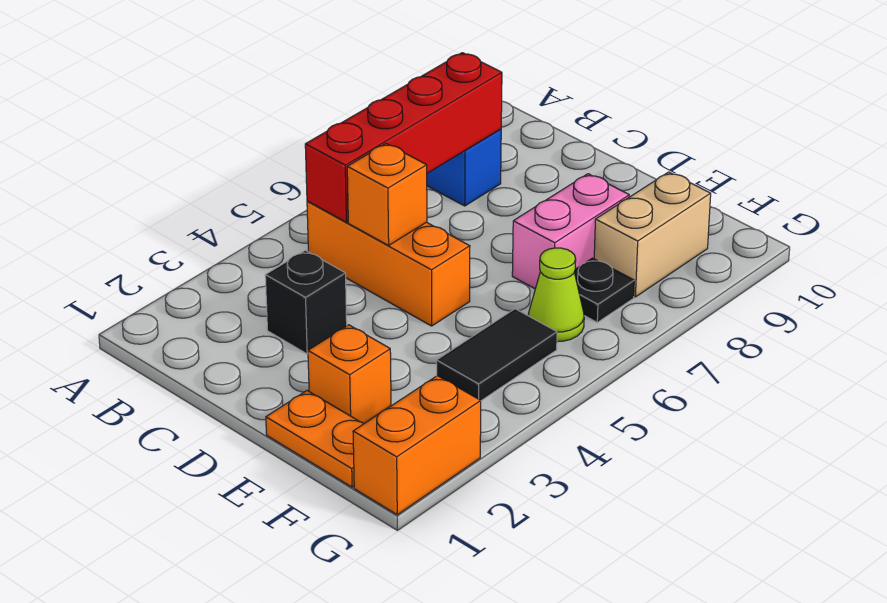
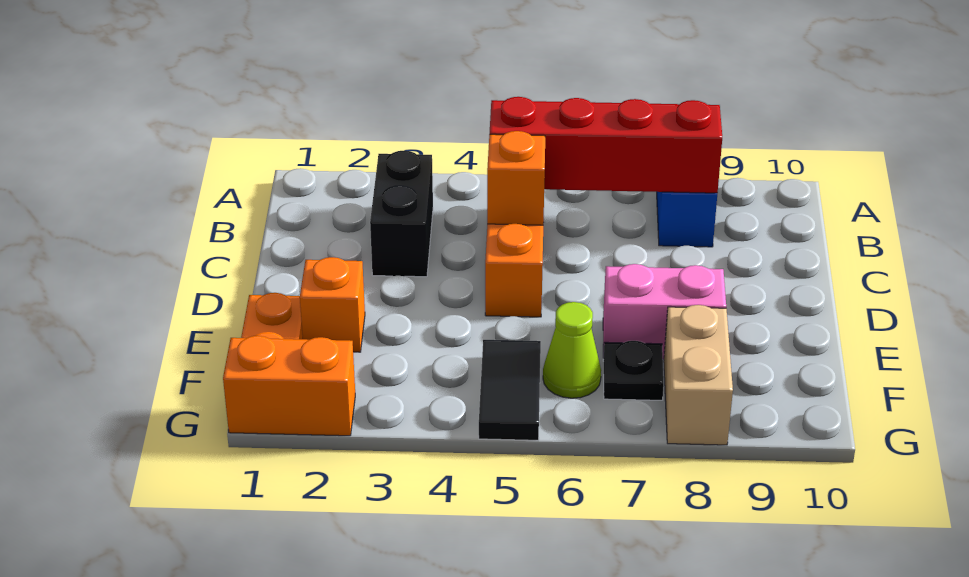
black brick C3 level 1 -> black brick B3:C3 level 1
black tile F4:F5 level 1 -> black tile F5:G5 level 1
tan brick F8:F9 level 1 -> tan brick F8:G8 level 1

